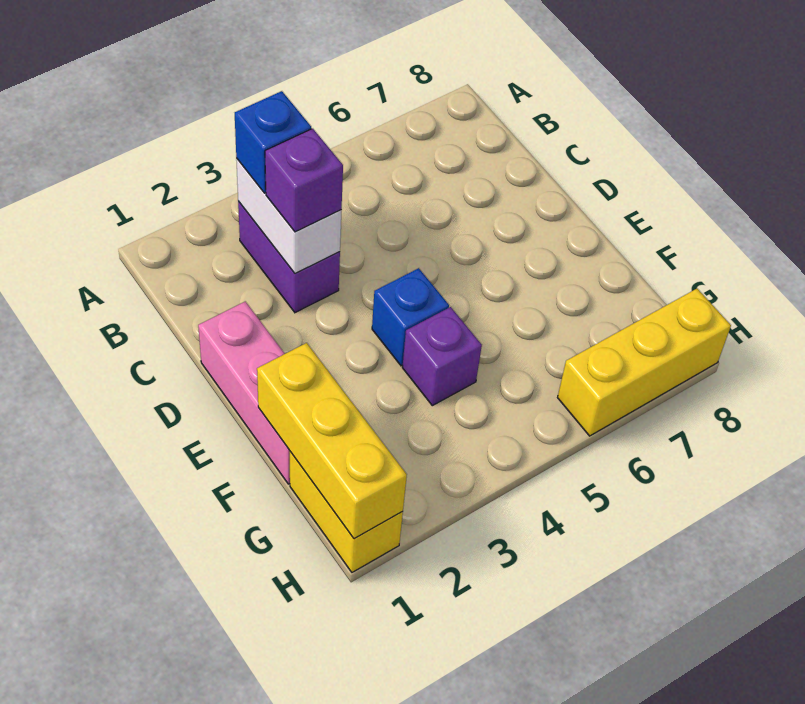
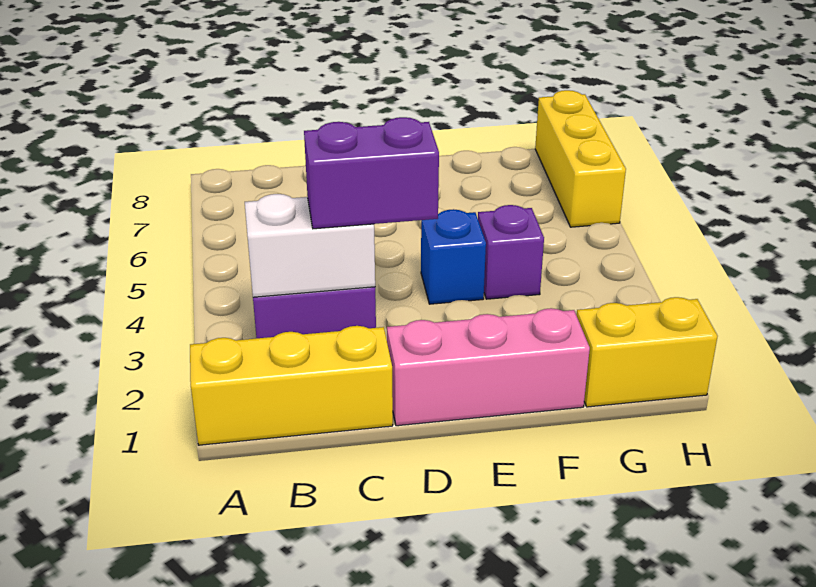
blue brick B3 level 3 -> none
purple brick C3 level 3 -> purple brick C3:D3 level 3
yellow brick F1:H1 level 2 -> yellow brick A1:C1 level 1

